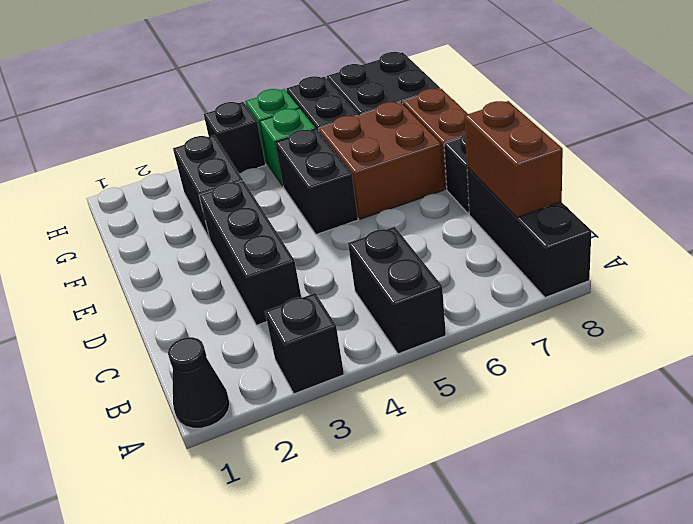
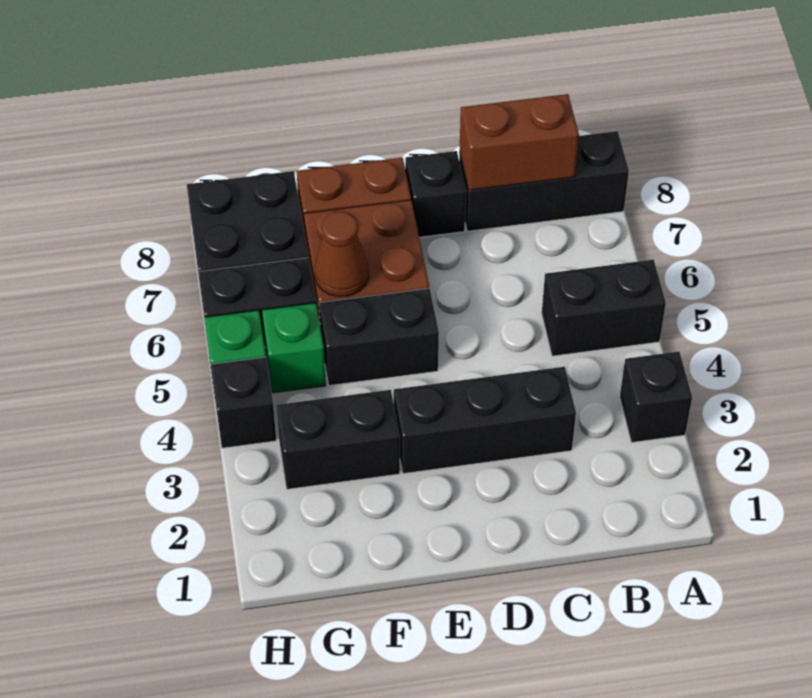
black cone A1 level 1 -> none
none -> brown cone F6 level 2

